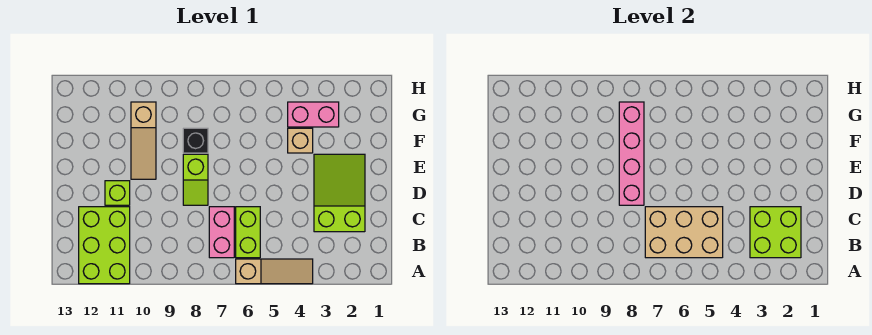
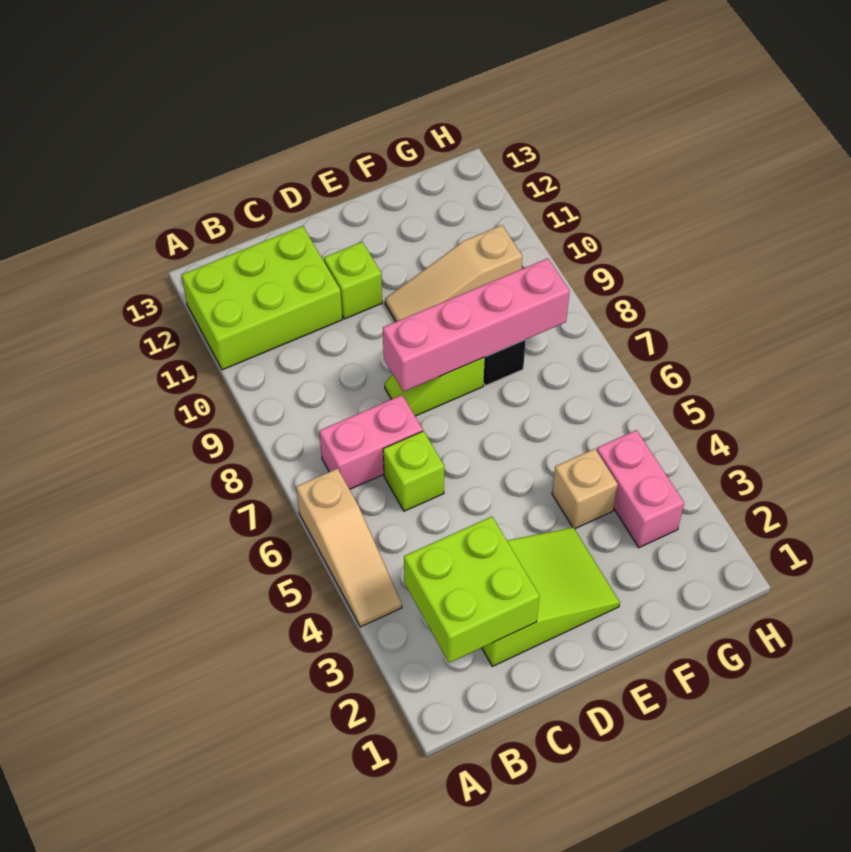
tan brick B5:C7 level 2 -> none
lime brick B6:C6 level 1 -> lime brick C6 level 1

